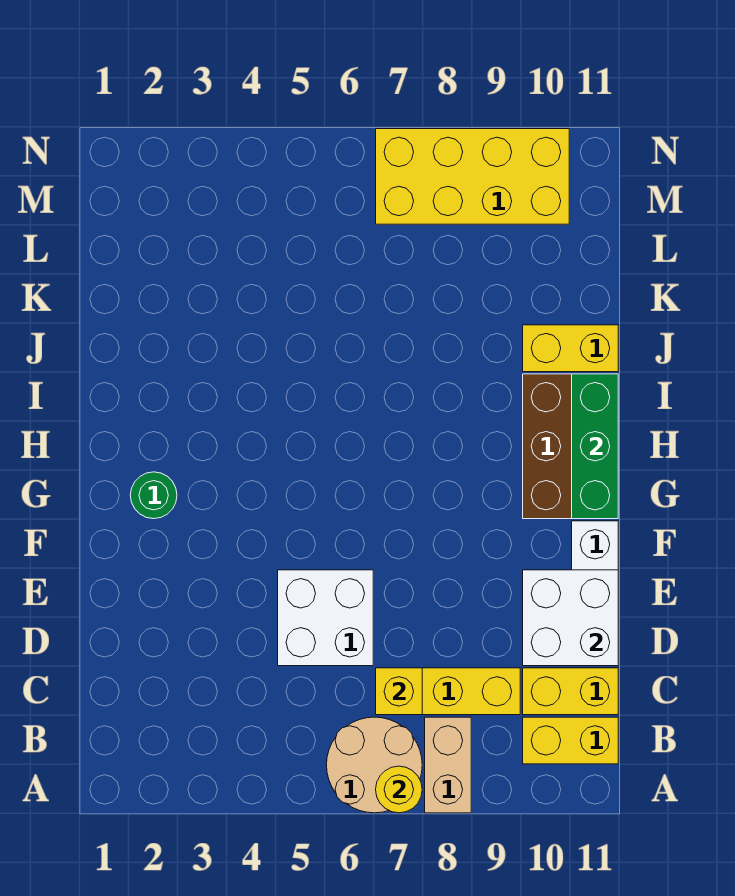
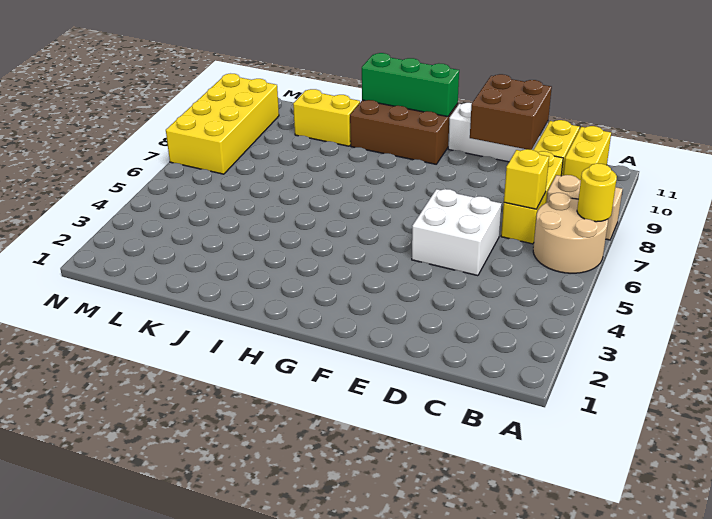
white brick D10:E11 level 2 -> brown brick D10:E11 level 2
green round brick G2 level 1 -> none
yellow brick J10:J11 level 1 -> yellow brick J10:K10 level 1

